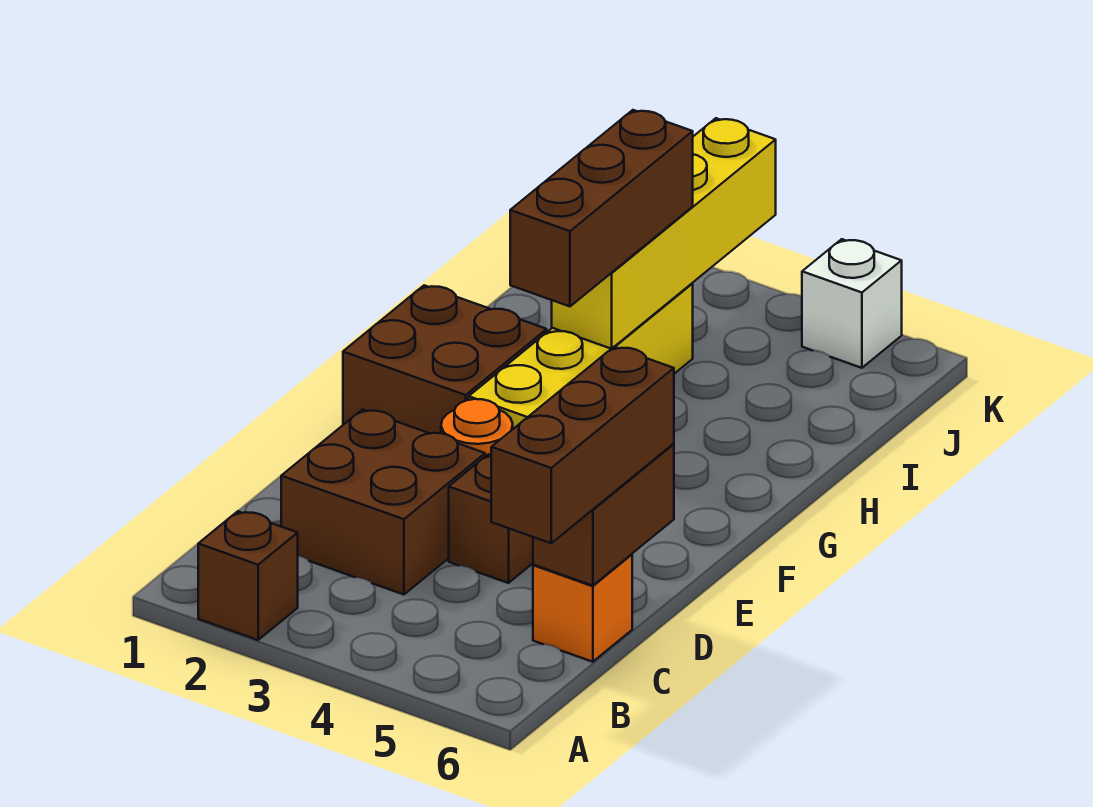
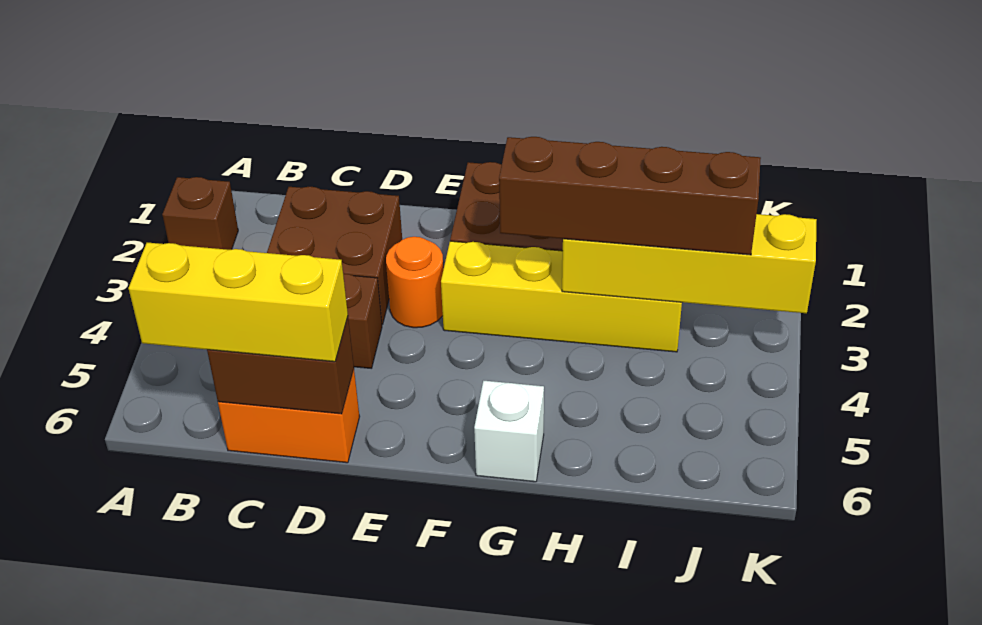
brown brick B6:D6 level 3 -> yellow brick B6:D6 level 3
orange brick C6 level 1 -> orange brick C6:D6 level 1
brown brick G3:I3 level 3 -> brown brick G3:J3 level 3
white brick K5 level 1 -> white brick G6 level 1

